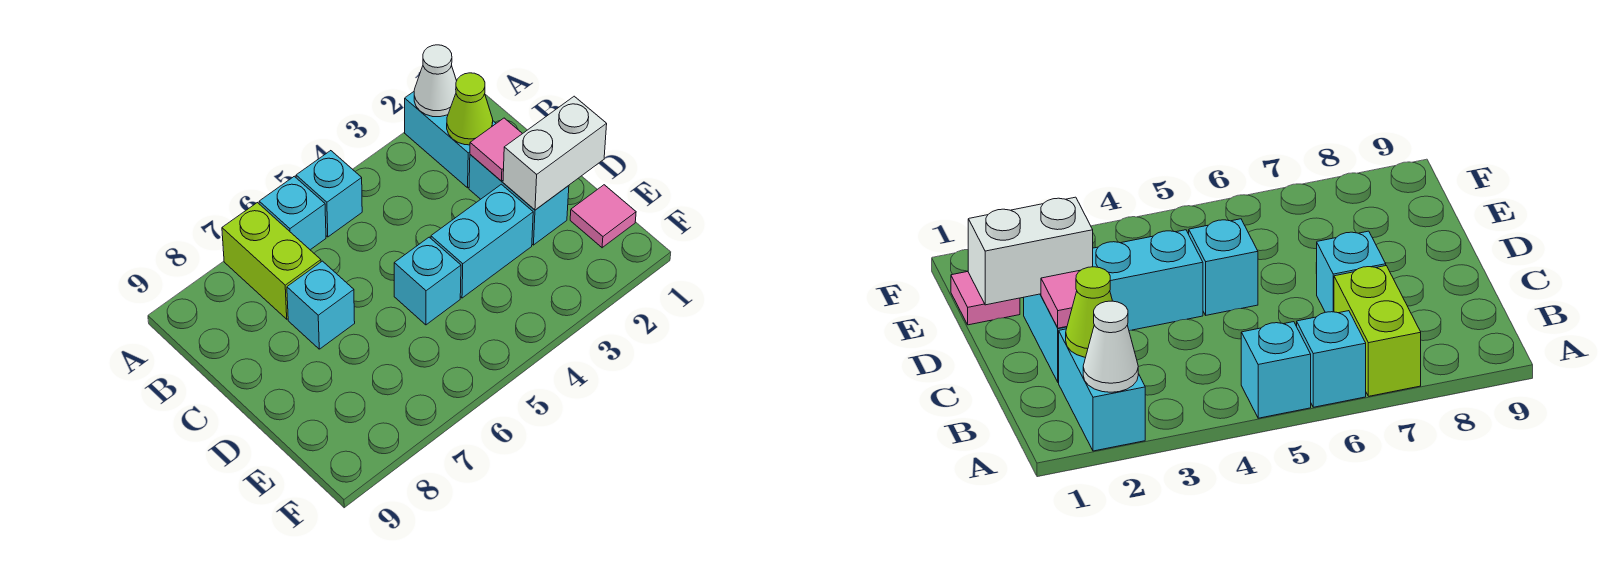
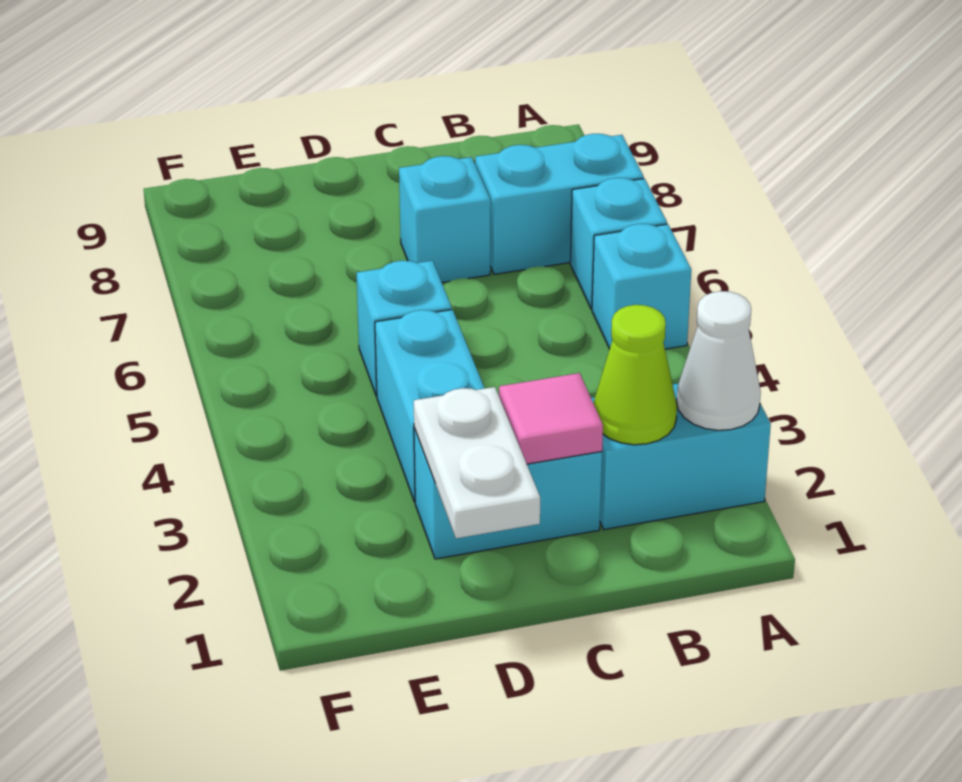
lime brick A7:B7 level 1 -> cyan brick A7:B7 level 1
white brick D1:D2 level 2 -> white plate D1:D2 level 2
pink tile E1 level 1 -> none

